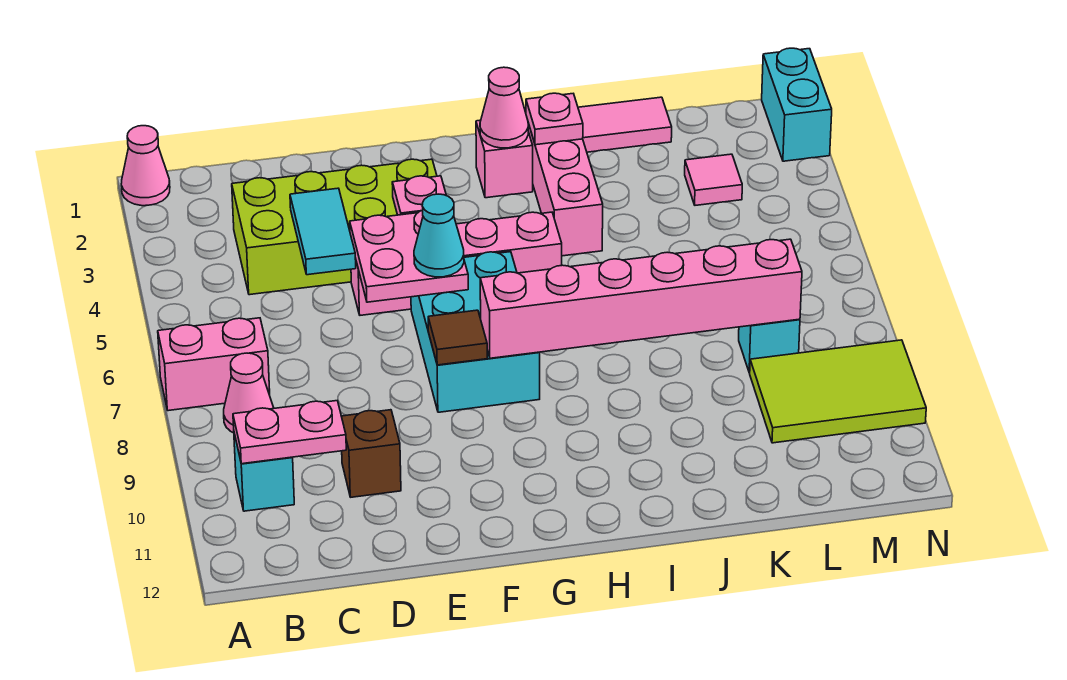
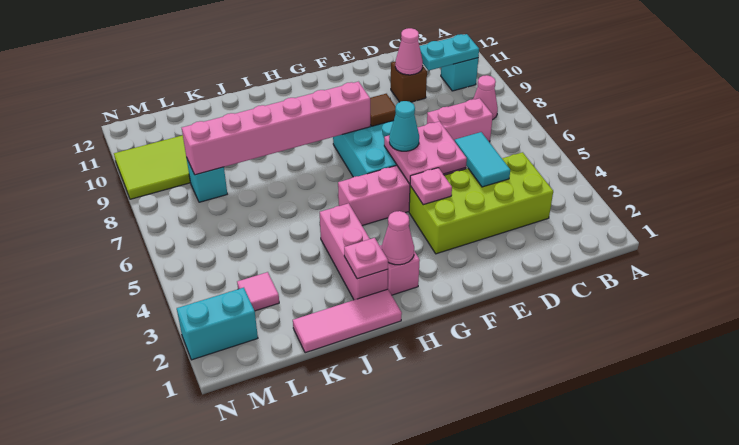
pink cone A1 level 1 -> pink cone D10 level 2
pink brick A7:B7 level 1 -> pink brick C7:D7 level 1
pink plate B10:C10 level 2 -> cyan plate B10:C10 level 2
cyan brick N1:N2 level 1 -> cyan brick M2:N2 level 1

